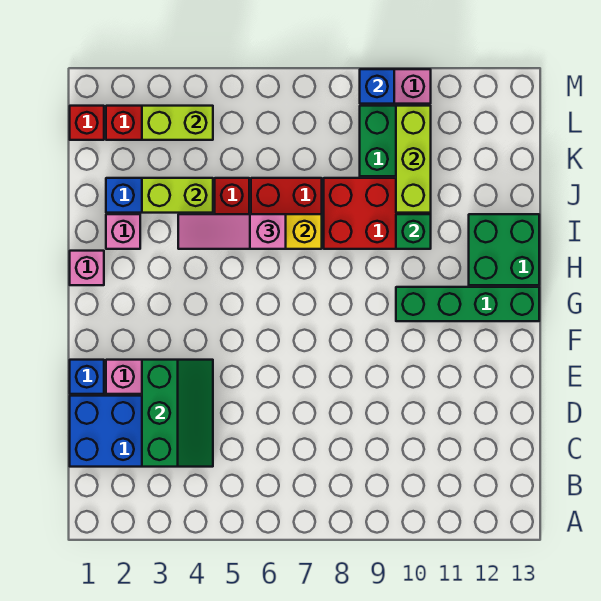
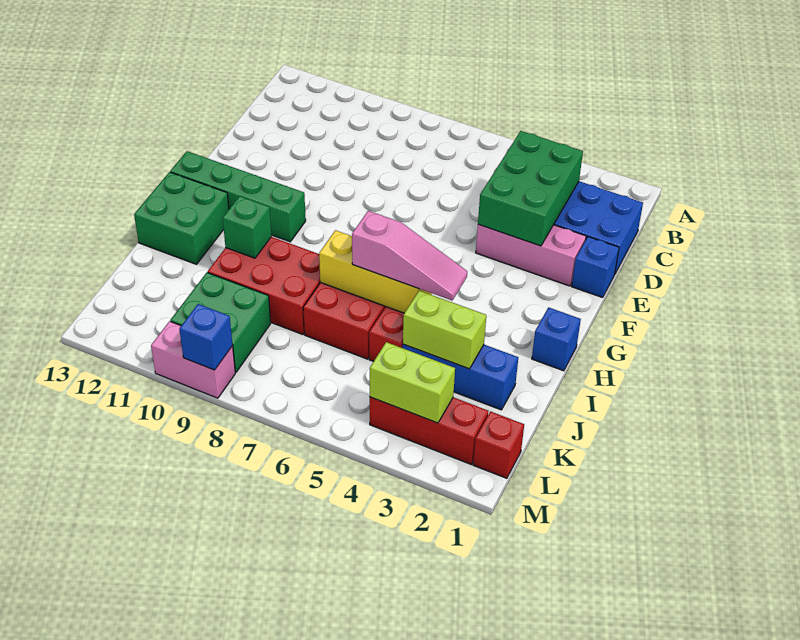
green slope C3:E4 level 2 top 3 -> green brick C3:E4 level 2
pink brick H1 level 1 -> blue brick H1 level 1
pink brick I2 level 1 -> none
lime brick J10:L10 level 2 -> none

